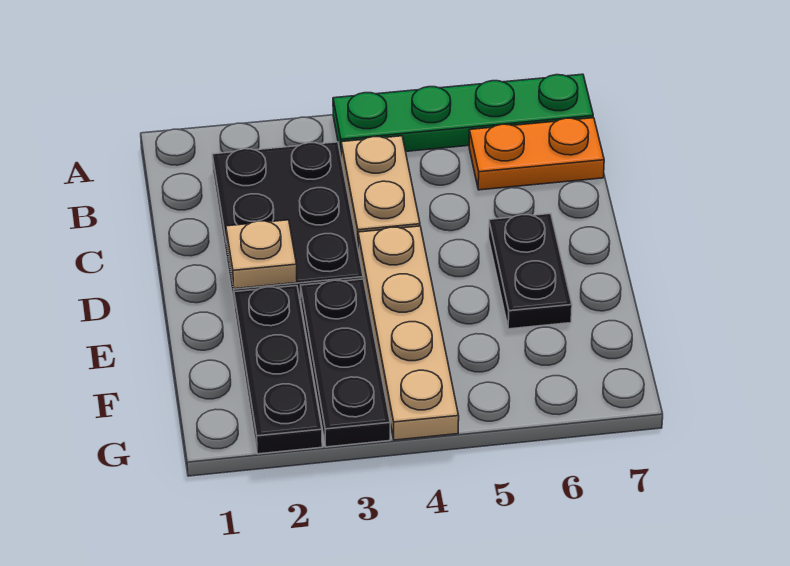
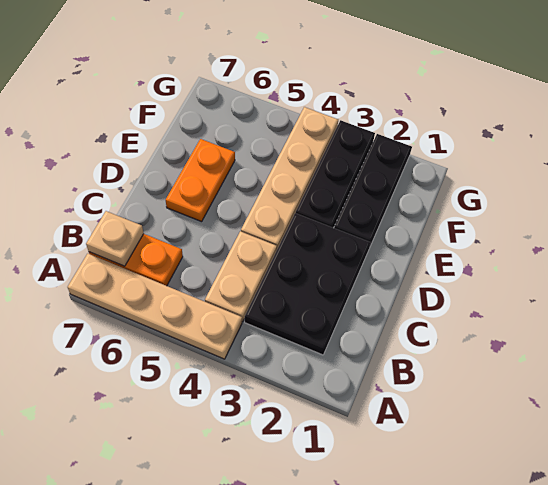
green plate A4:A7 level 1 -> tan plate A4:A7 level 1
tan plate D2 level 2 -> tan plate B7 level 2
black plate D6:E6 level 1 -> orange plate D6:E6 level 1

